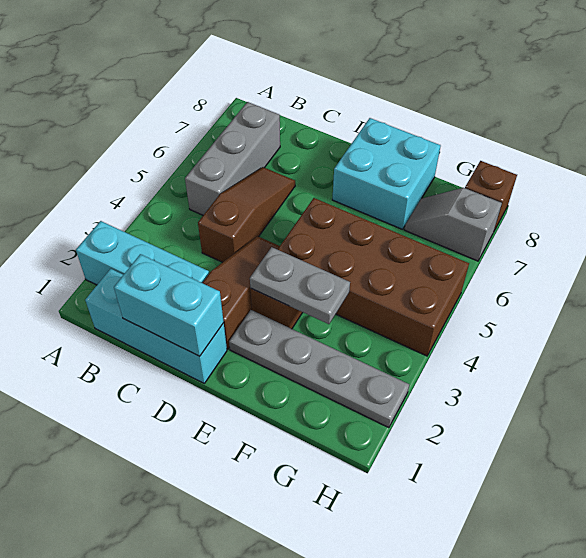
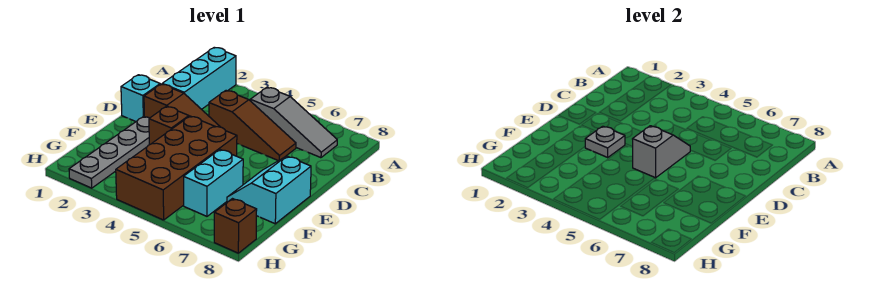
cyan brick B1:D1 level 1 -> cyan brick D1 level 1
grey brick B5:B7 level 1 -> grey slope B5:B7 level 1 top 5
cyan brick C1:D1 level 2 -> cyan brick F6:G6 level 1
grey plate E3:F3 level 2 -> grey plate E3 level 2
cyan brick E7:F8 level 1 -> cyan slope E7:F8 level 1 top 8
grey slope G7:H7 level 1 top H -> grey slope D5:E5 level 2 top E

